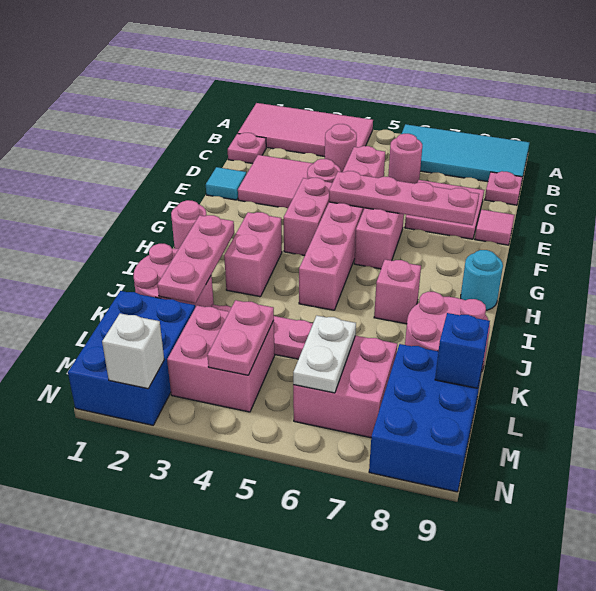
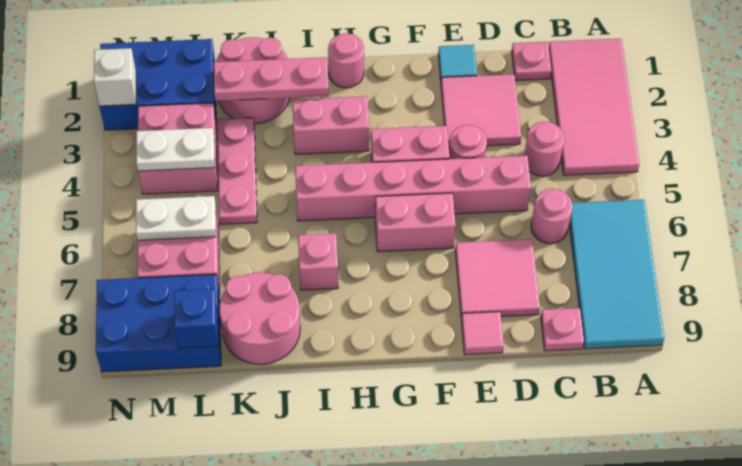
pink plate F5:F8 level 2 -> none
cyan round brick H9 level 1 -> none
pink plate L4:M4 level 2 -> white plate L4:M4 level 2

